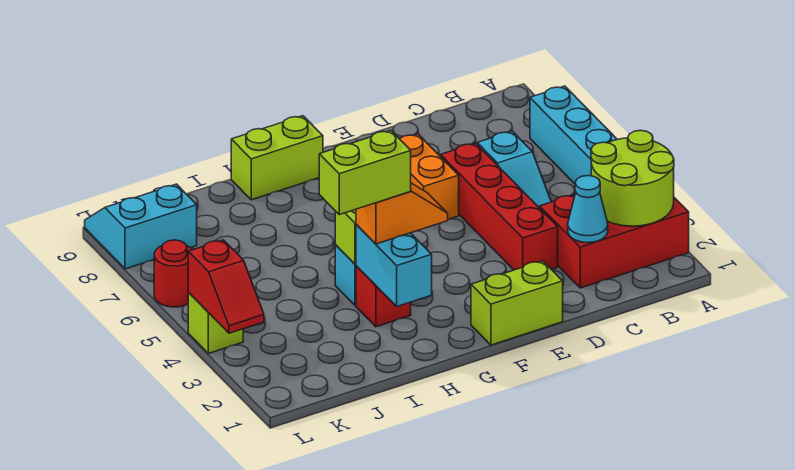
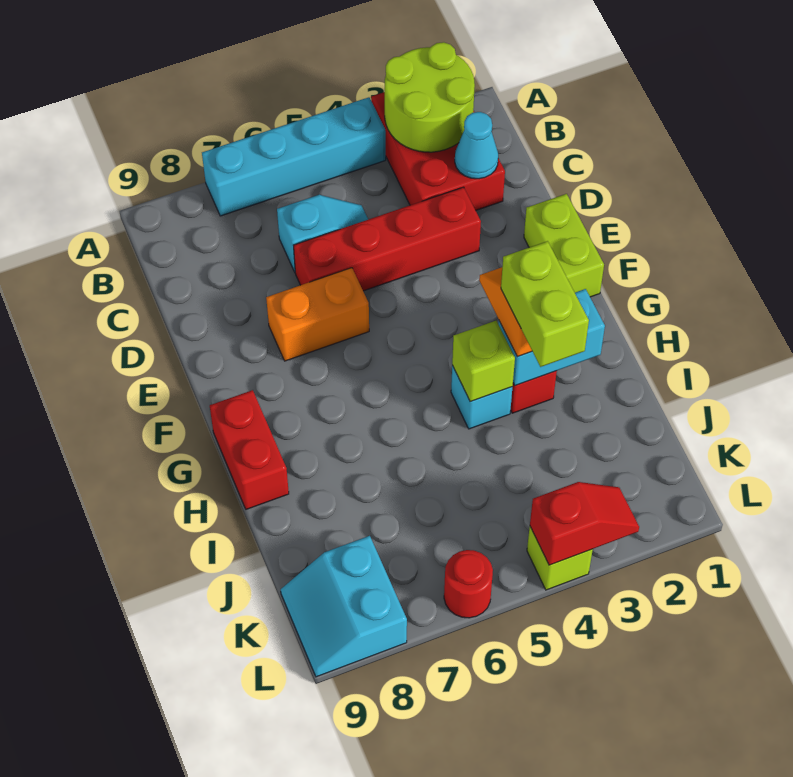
lime brick G9:H9 level 1 -> red brick G9:H9 level 1

